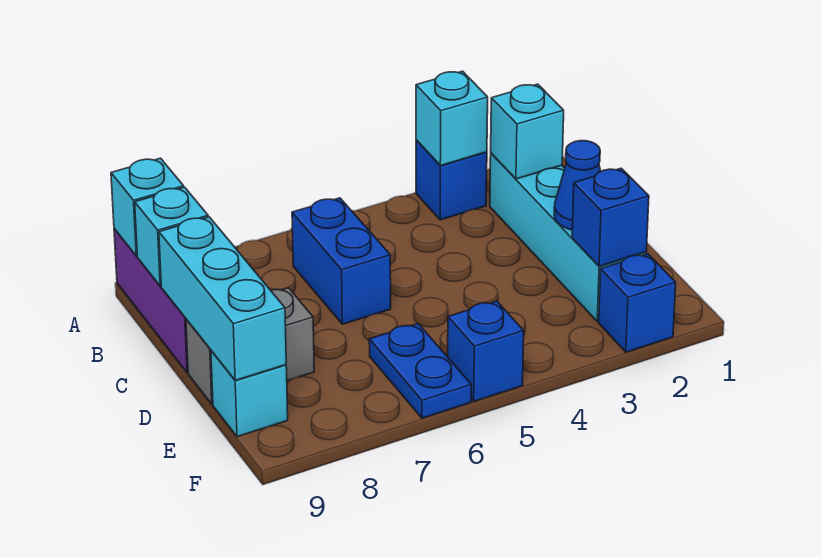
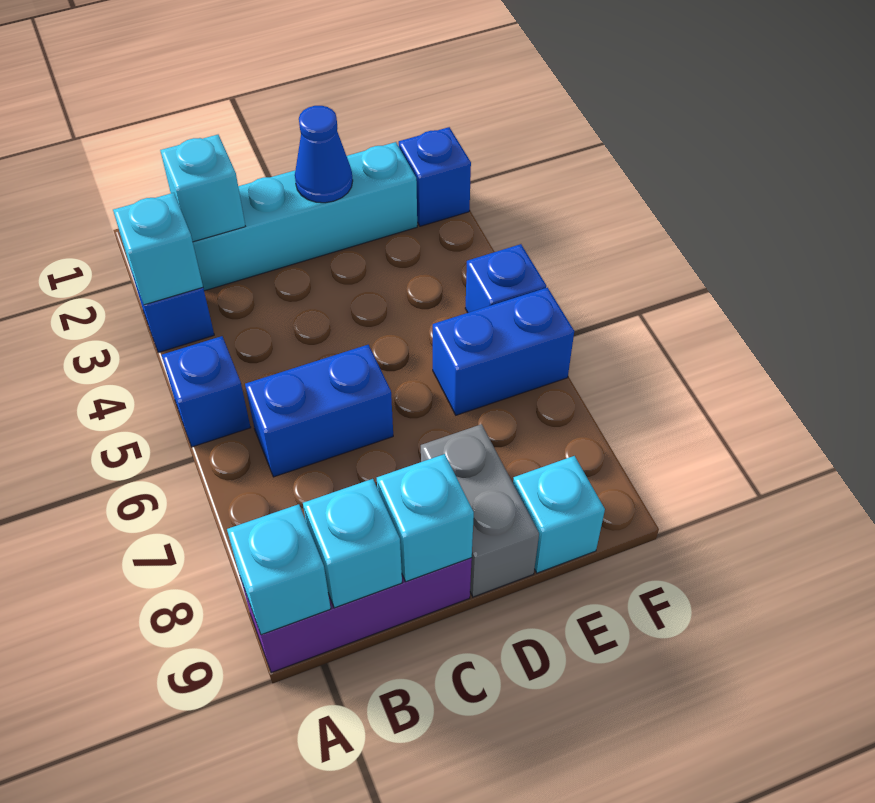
cyan brick C9:E9 level 2 -> cyan brick C9 level 2
blue brick E2 level 2 -> blue brick A5 level 1
blue plate E6:F6 level 1 -> blue brick E6:F6 level 1

